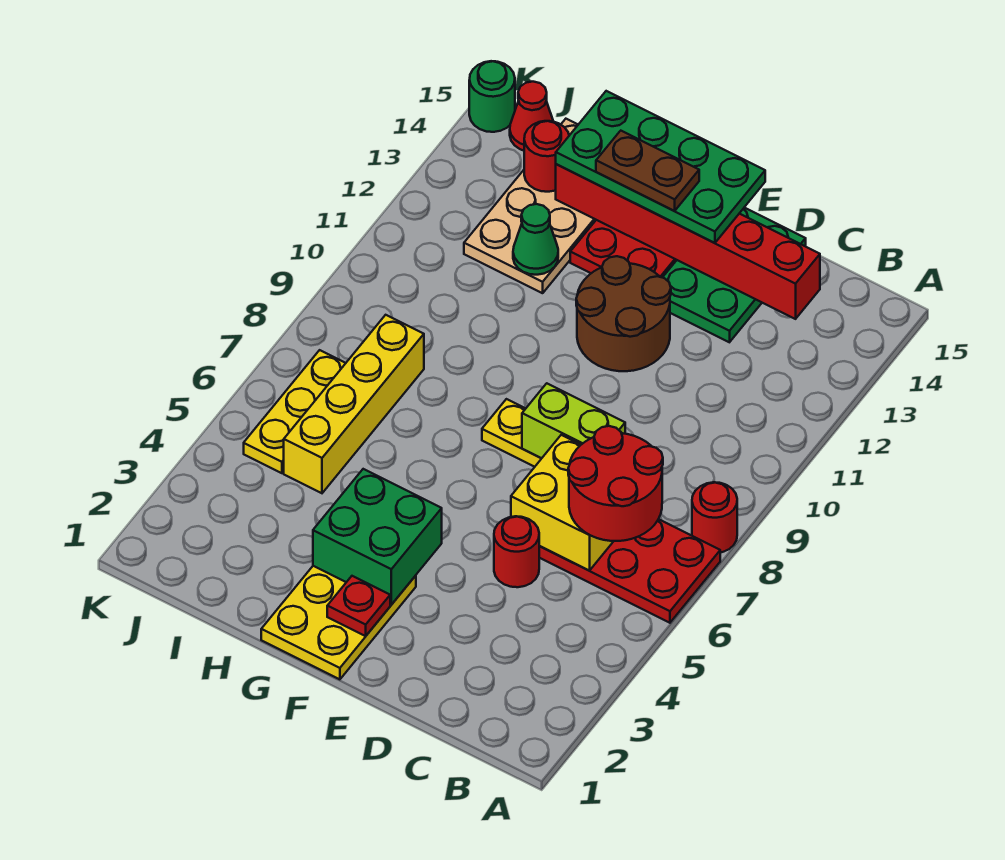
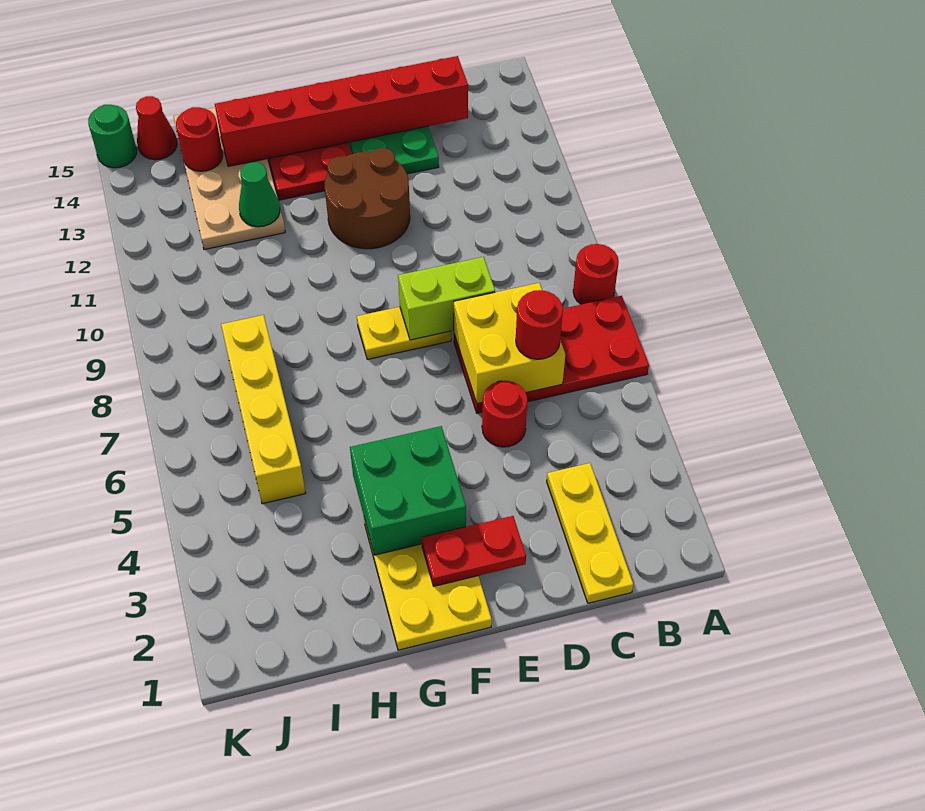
red round brick B6:C7 level 3 -> red round brick C6 level 3
green plate E14:H15 level 3 -> none
red plate F2 level 2 -> red plate E2:F2 level 2
brown plate F14:G14 level 4 -> none
yellow plate J5:J7 level 1 -> yellow plate C1:C3 level 1

